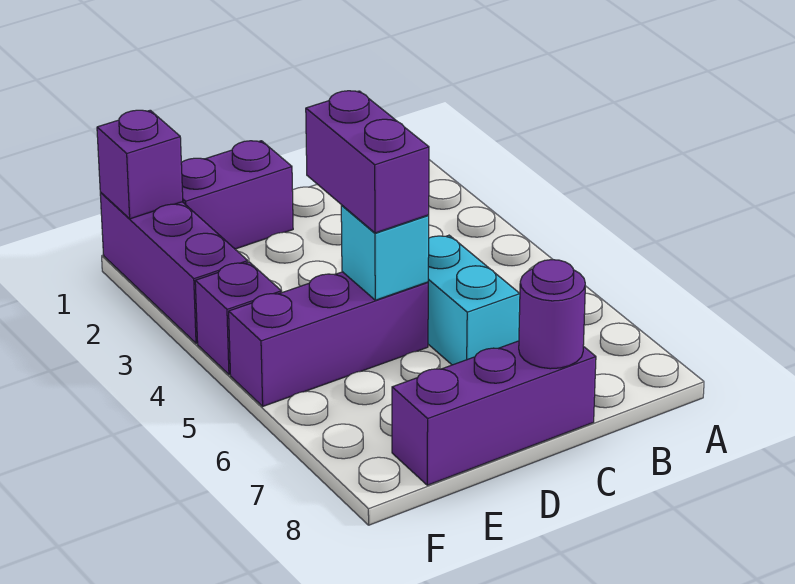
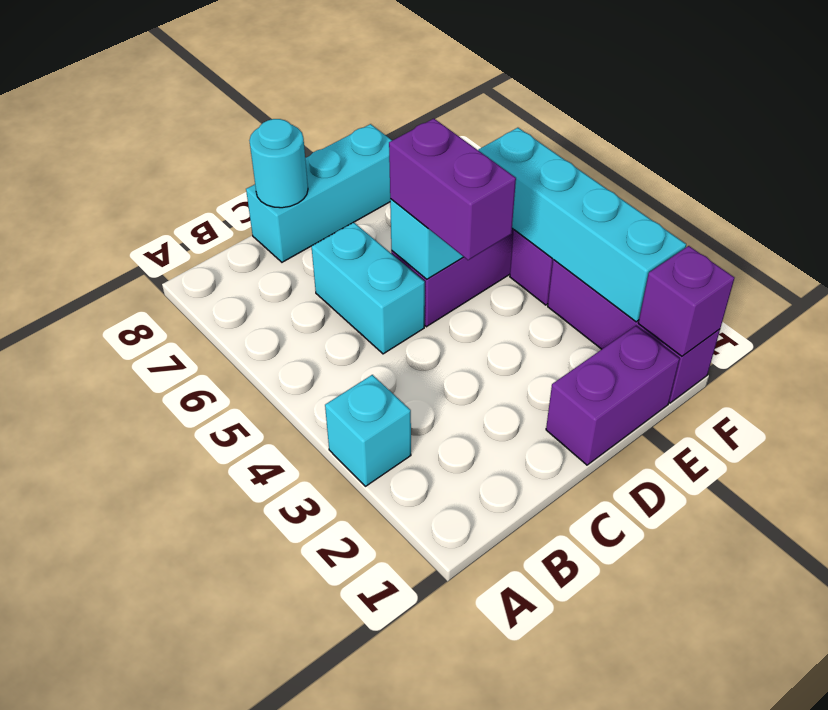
none -> cyan brick A3 level 1
purple brick C8:E8 level 1 -> cyan brick C8:E8 level 1
purple round brick C8 level 2 -> cyan round brick C8 level 2
none -> cyan brick F2:F5 level 2

